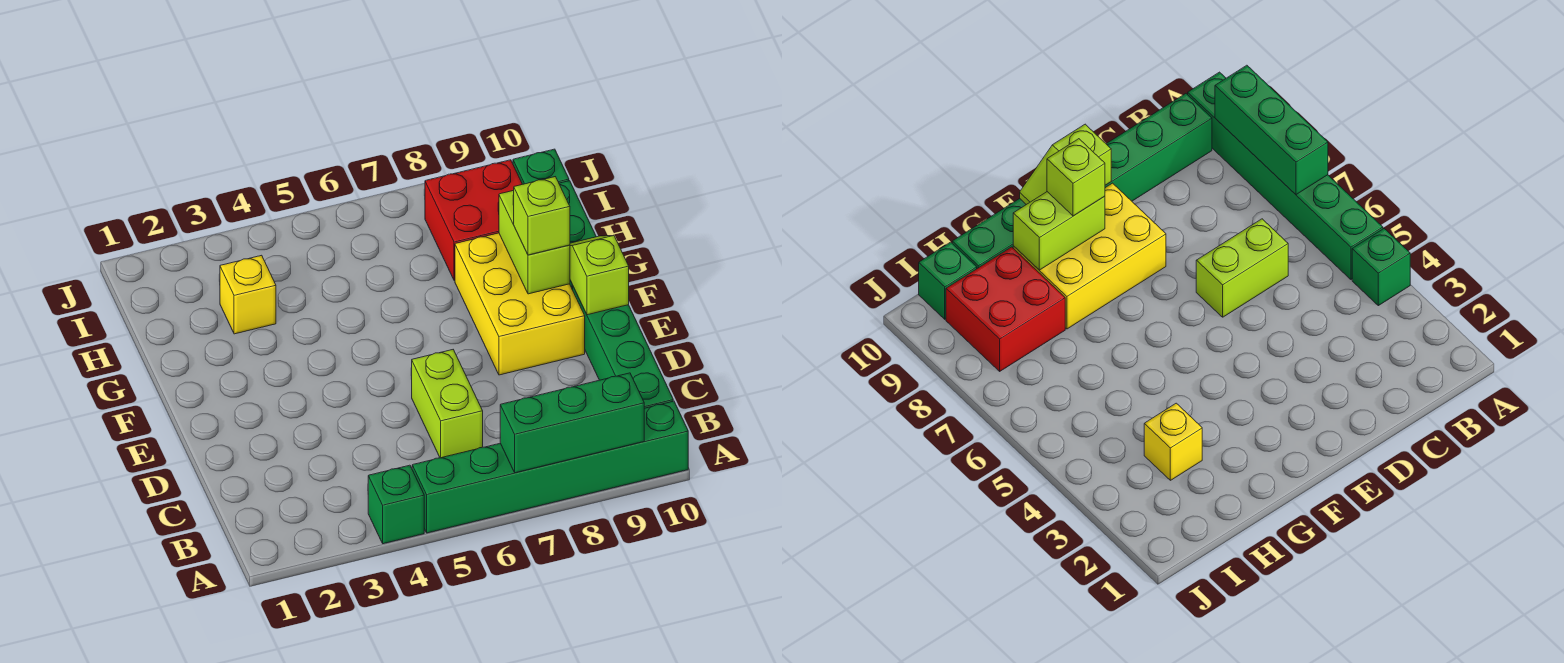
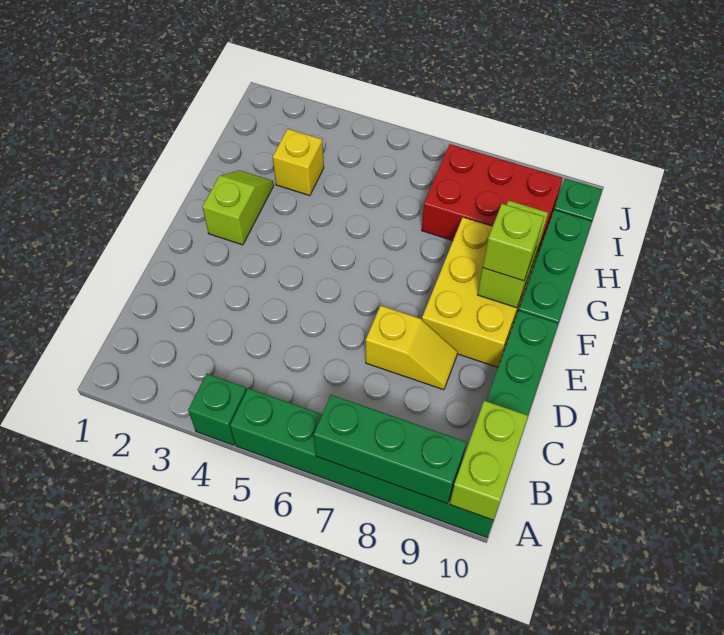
lime brick C6:D6 level 1 -> lime brick A10:B10 level 2
none -> yellow slope D7:D8 level 1 top 7
lime slope E10:F10 level 2 top E -> lime slope F2:G2 level 1 top F
red brick H8:I9 level 1 -> red brick H7:I9 level 1

